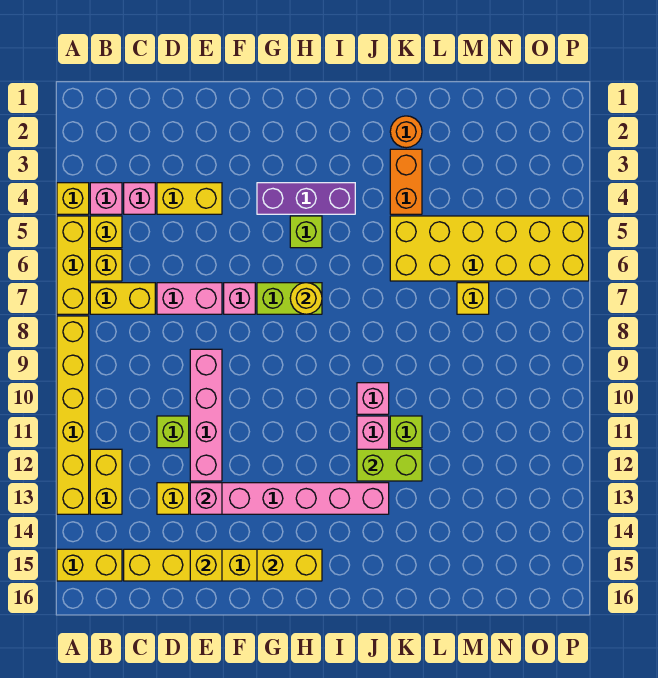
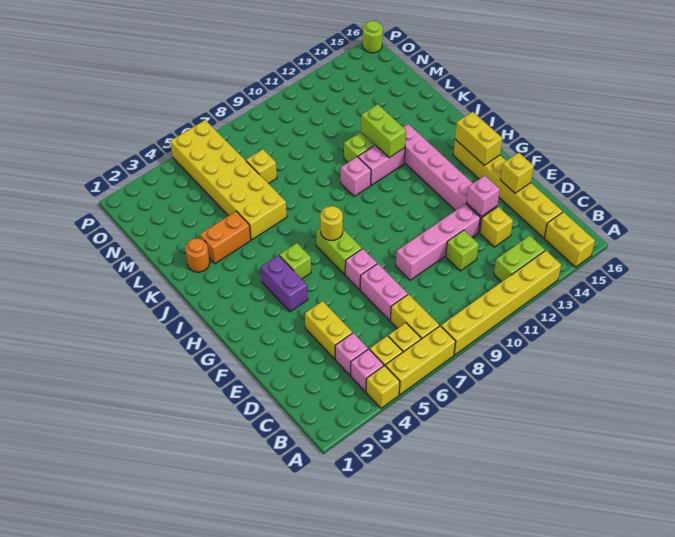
yellow brick B12:B13 level 1 -> lime brick B12:B13 level 1
purple brick G4:I4 level 1 -> purple brick G4:H4 level 1
none -> lime round brick P16 level 1

